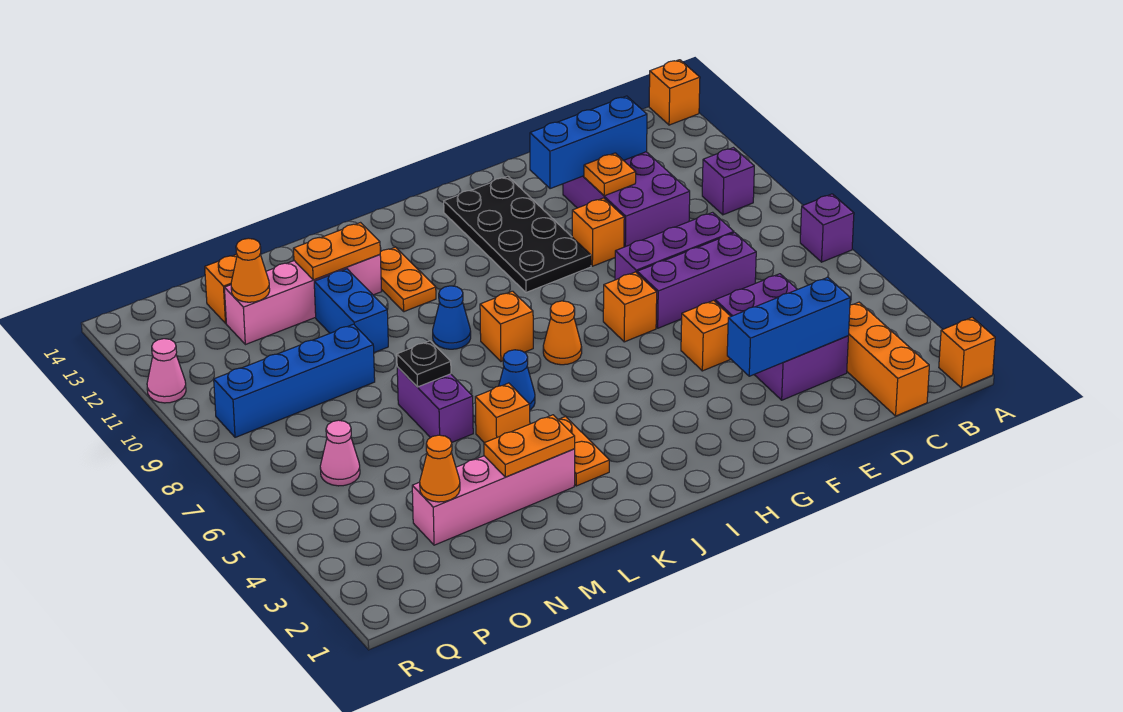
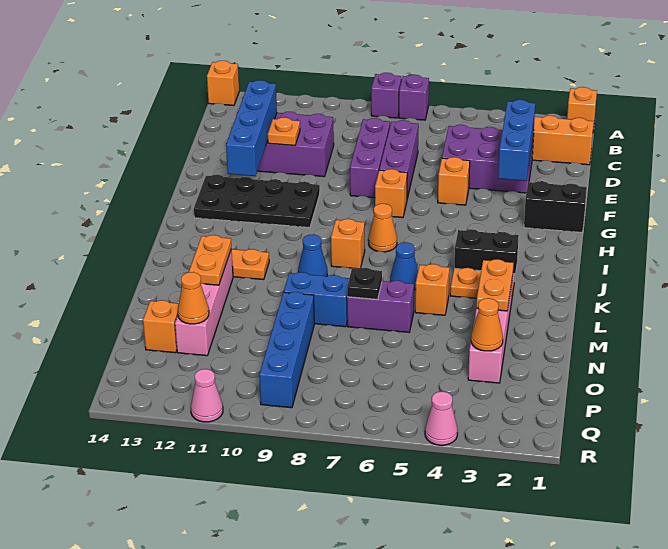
purple brick B10 level 1 -> purple brick A8 level 1
blue brick D12:F12 level 2 -> blue brick D12:G12 level 2
orange brick F10 level 1 -> none
none -> black brick G1:G2 level 1
none -> black brick J3:J4 level 1
blue brick M10:M11 level 1 -> blue brick M8:M9 level 1
pink cone P6 level 1 -> pink cone R4 level 1

